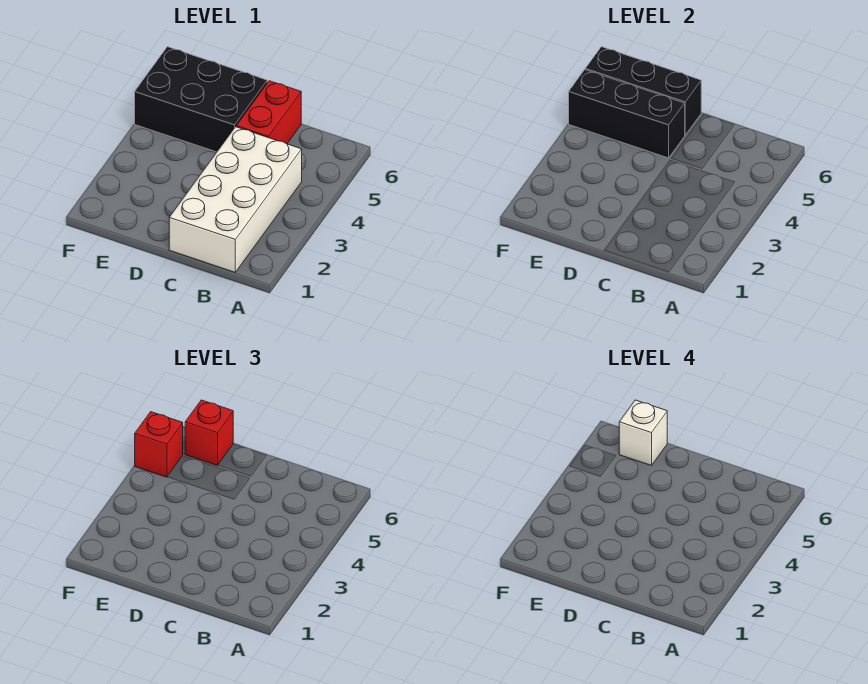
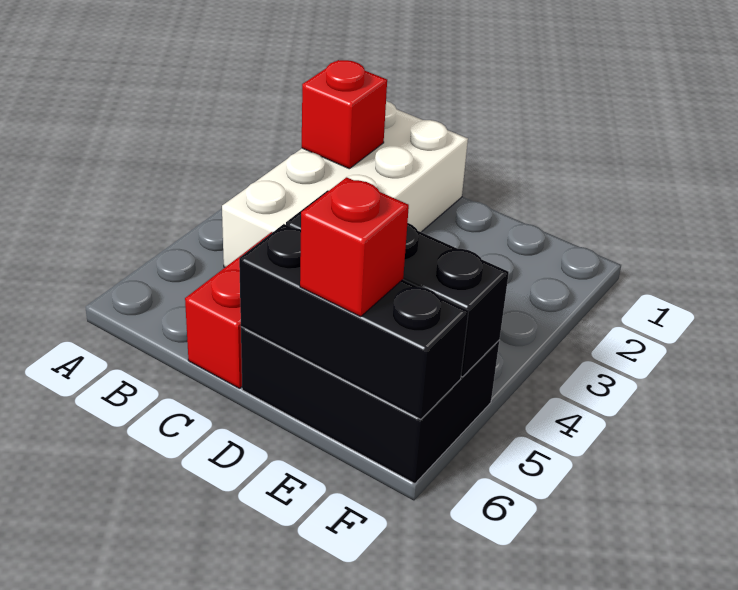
white brick E6 level 4 -> none
red brick F5 level 3 -> red brick B2 level 2

